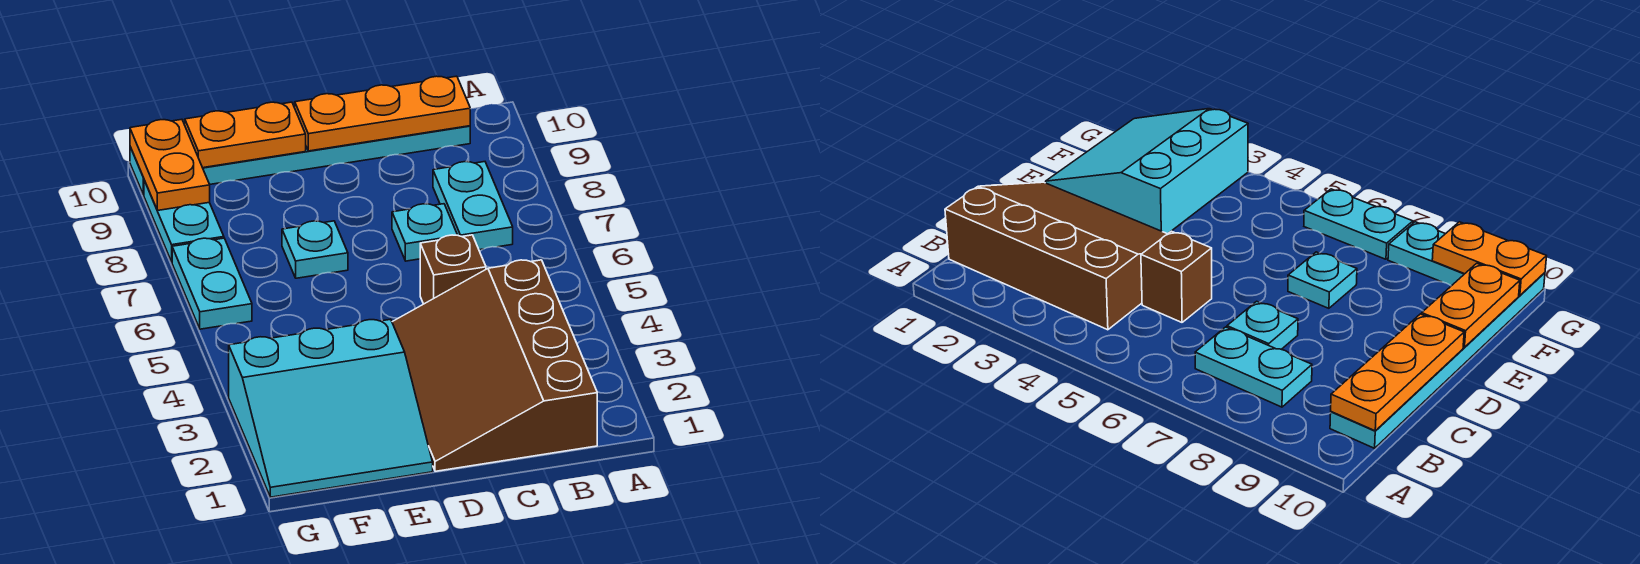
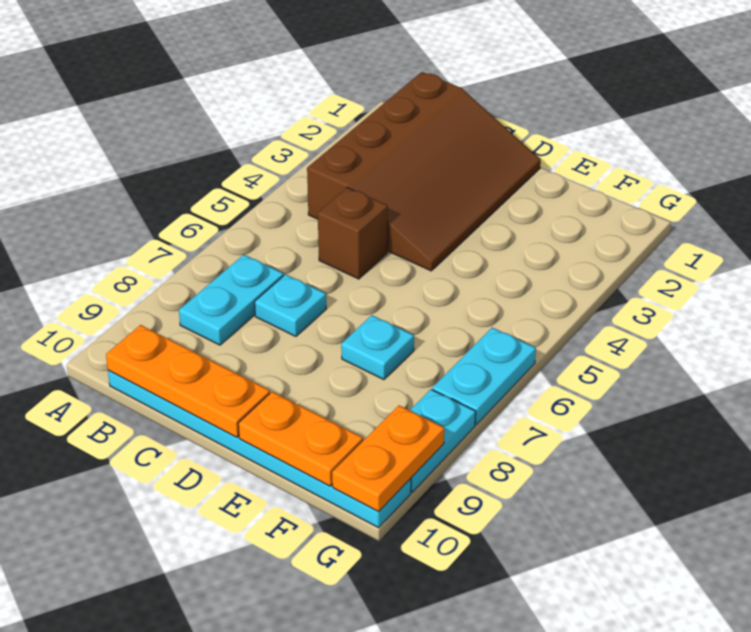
cyan slope E1:G3 level 1 top 3 -> none

